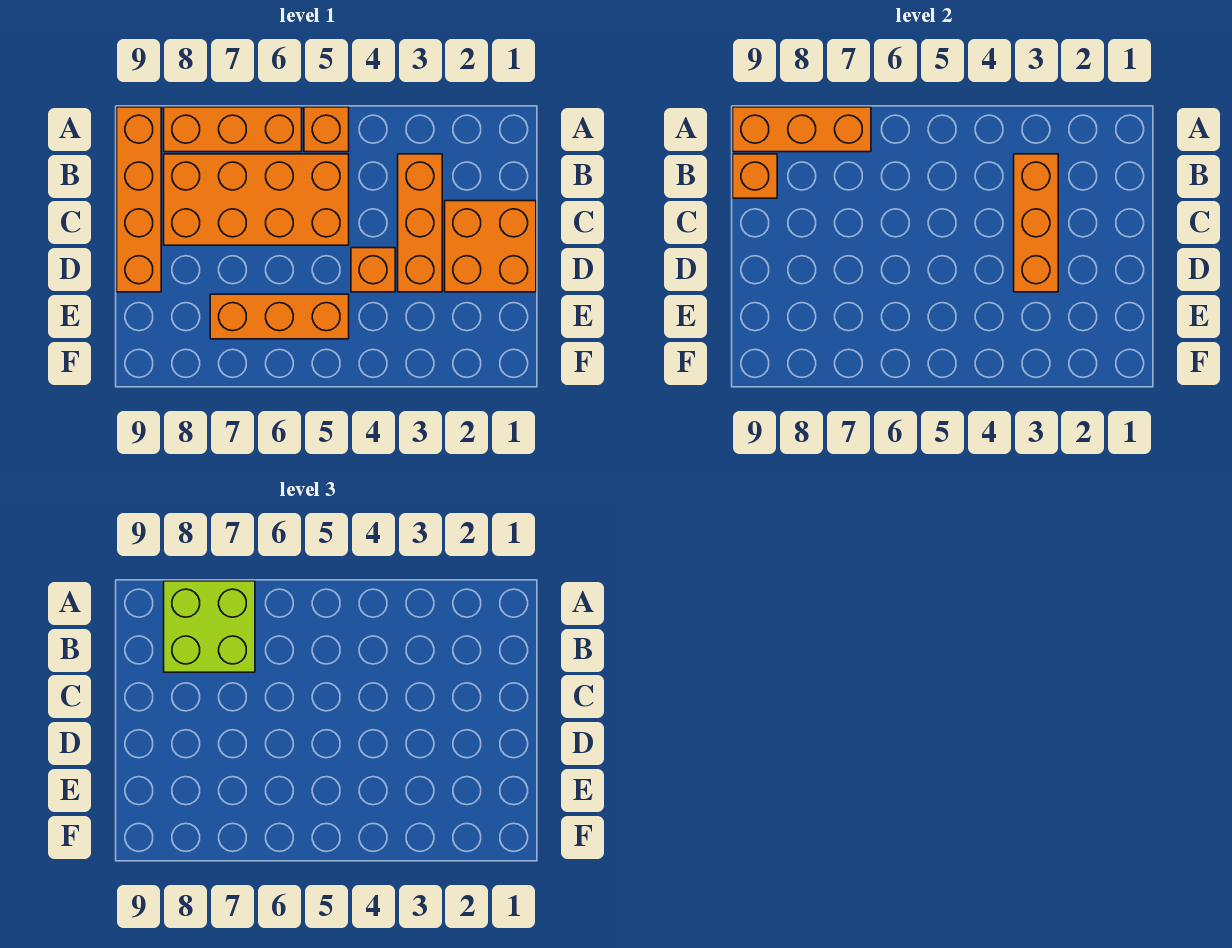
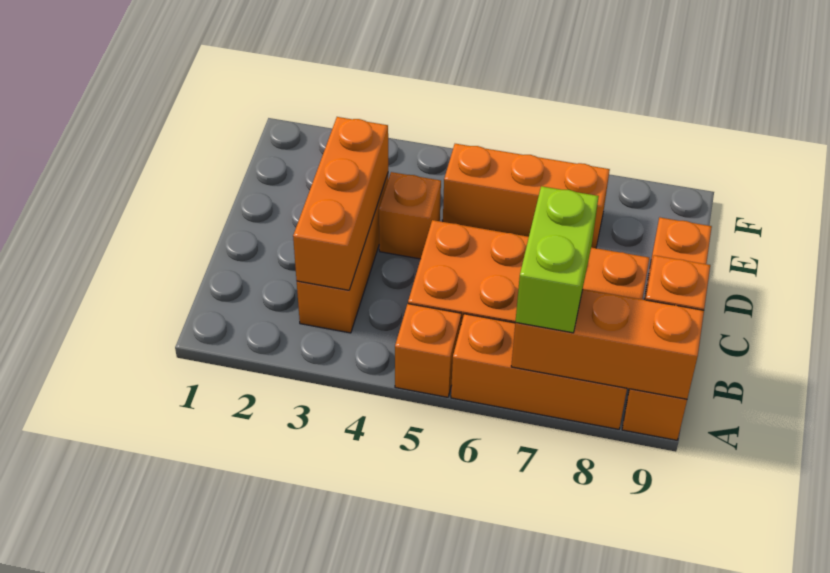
lime brick A7:B8 level 3 -> lime brick A7:B7 level 3
orange brick C1:D2 level 1 -> none

